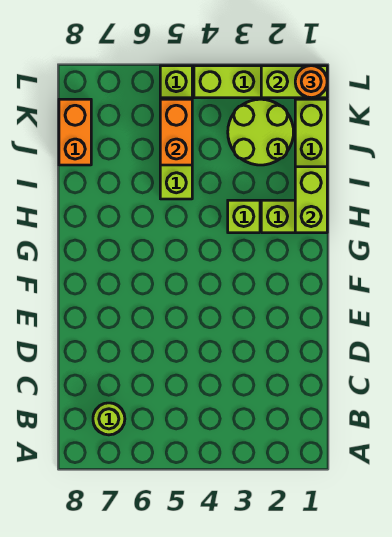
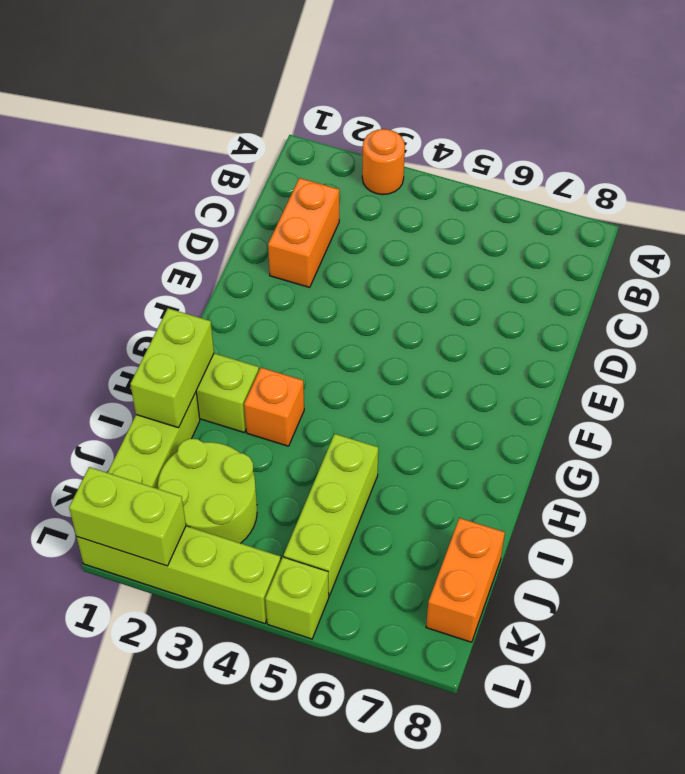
lime round brick B7 level 1 -> none
lime brick H3 level 1 -> orange brick H3 level 1
orange brick J5:K5 level 2 -> orange brick C2:D2 level 1
orange round brick L1 level 3 -> orange round brick A3 level 1

